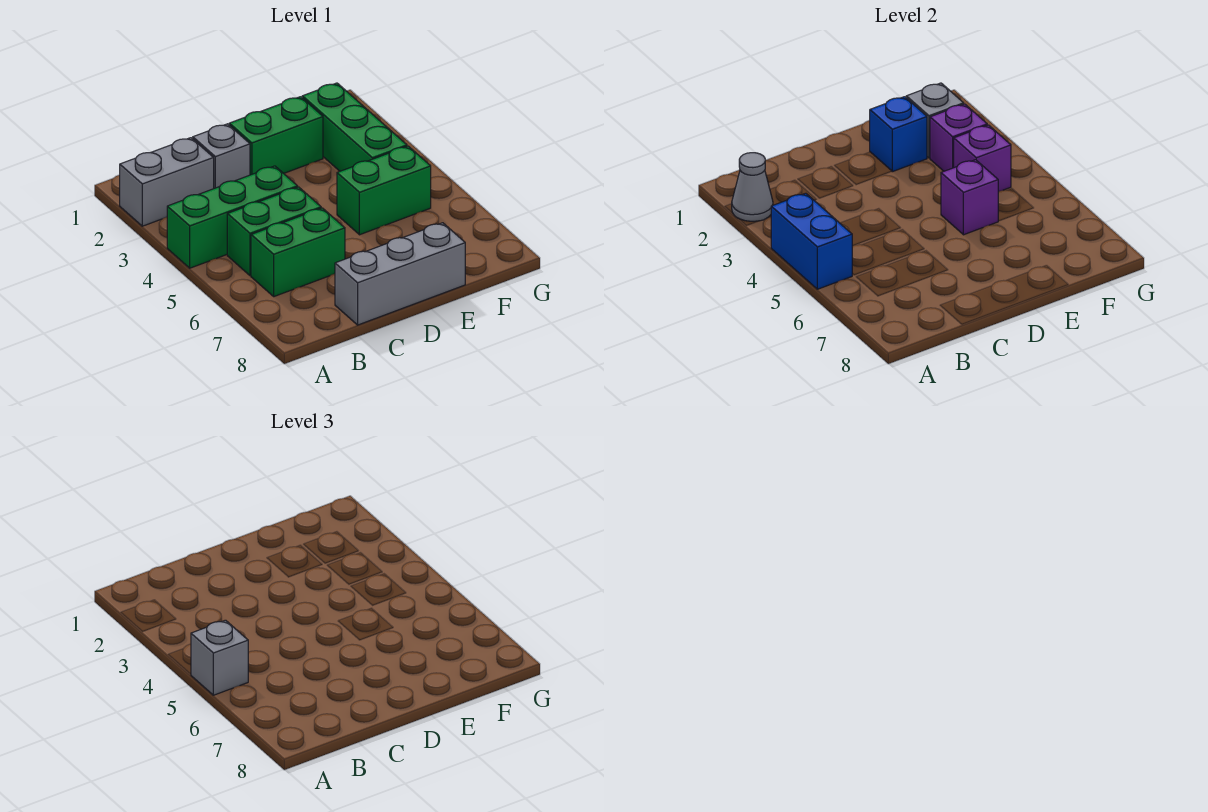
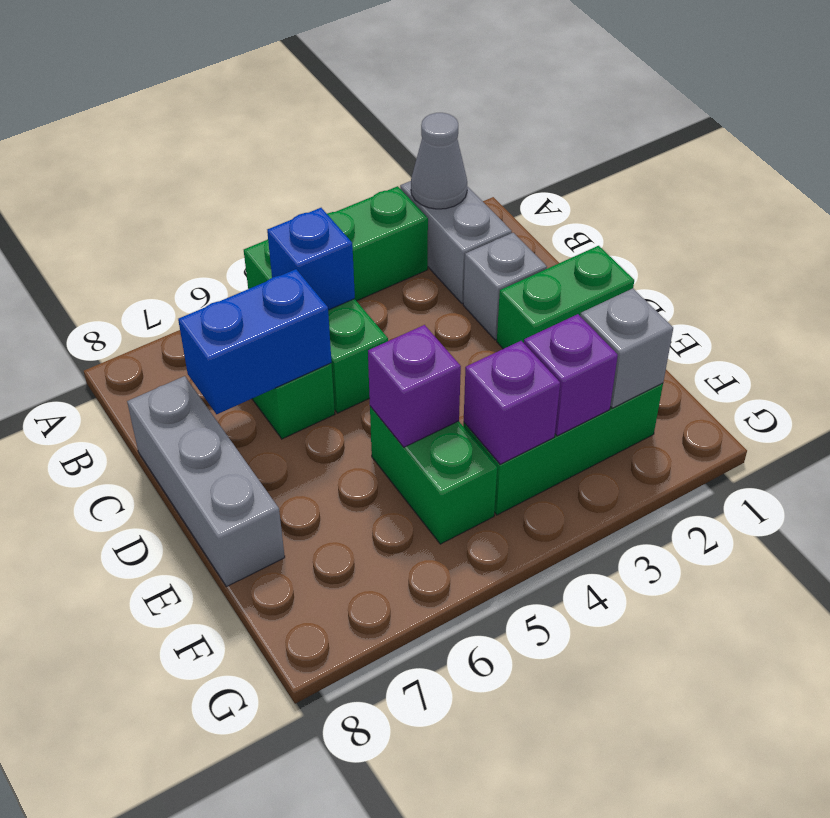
green brick A4:C4 level 1 -> green brick A3:A5 level 1
blue brick A4:A5 level 2 -> blue brick C6:C7 level 2
grey brick A5 level 3 -> none
green brick D2:E2 level 1 -> green brick D1:D2 level 1
blue brick E2 level 2 -> blue brick B5 level 2

